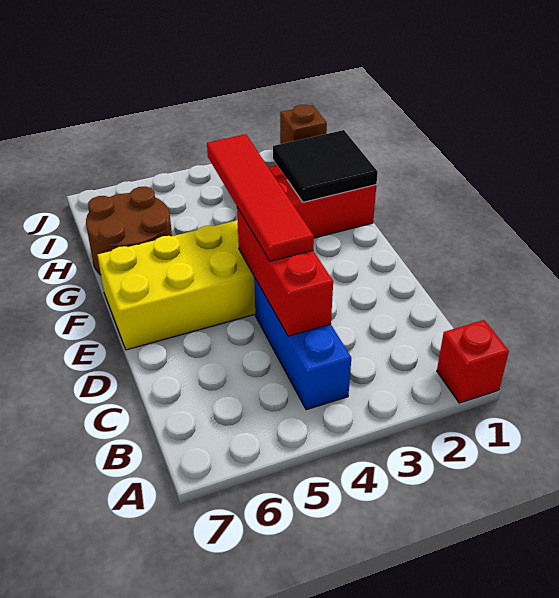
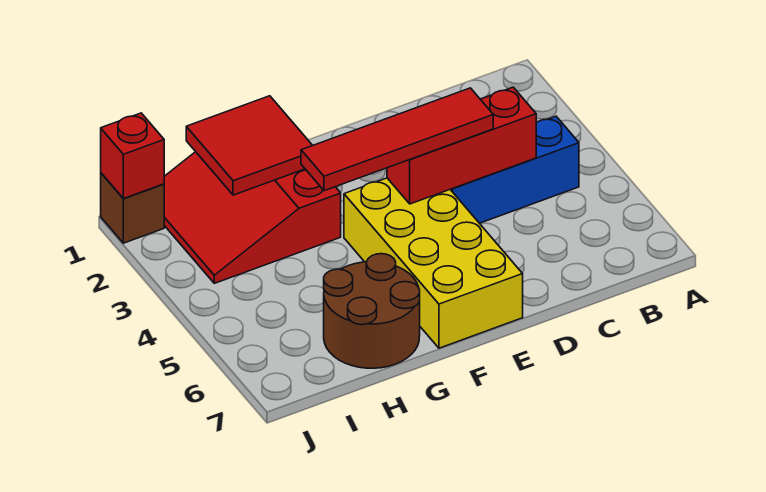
red brick A1 level 1 -> red brick J1 level 2
black tile G1:H2 level 2 -> red tile G1:H2 level 2

